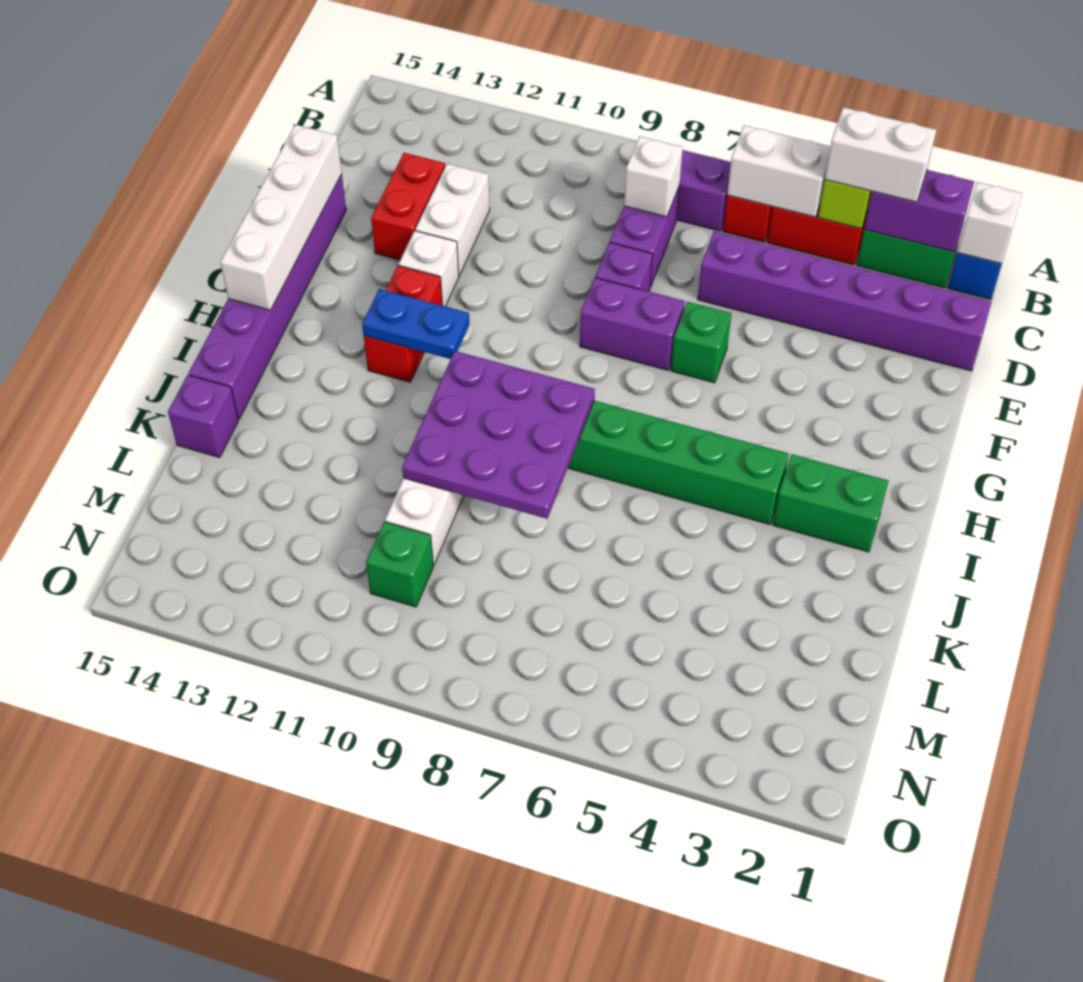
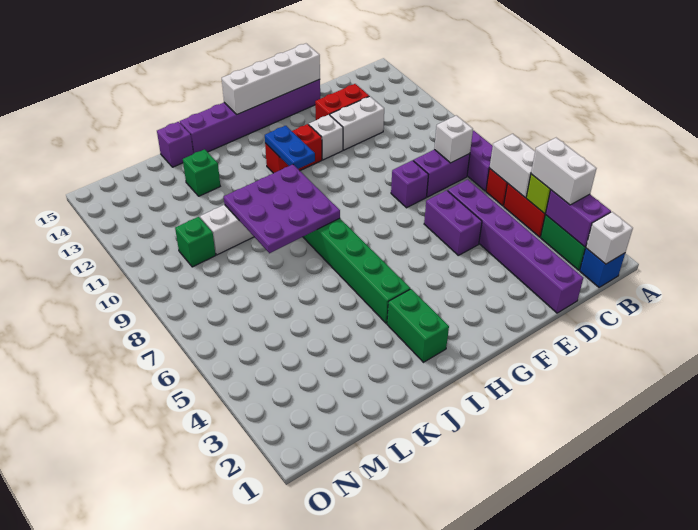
green brick F6 level 1 -> green brick K13 level 1
purple brick F7:F8 level 1 -> purple brick E5:E6 level 1

